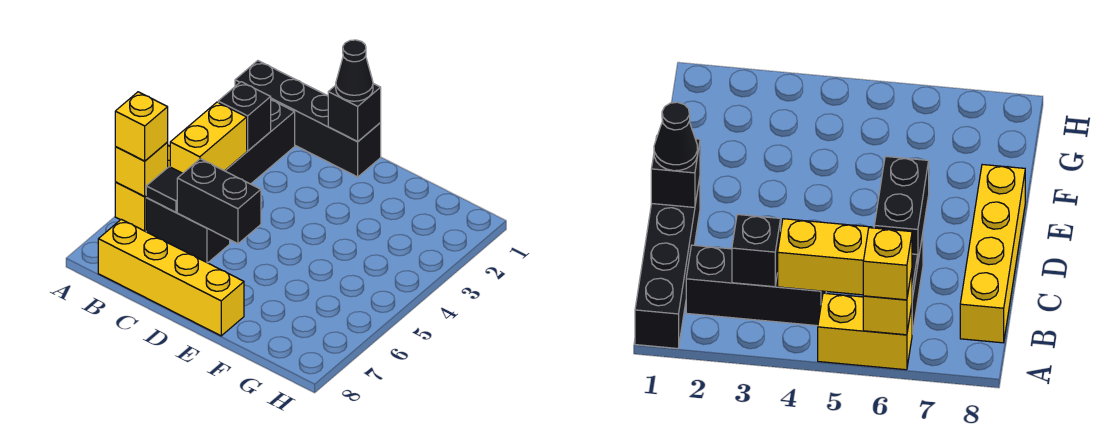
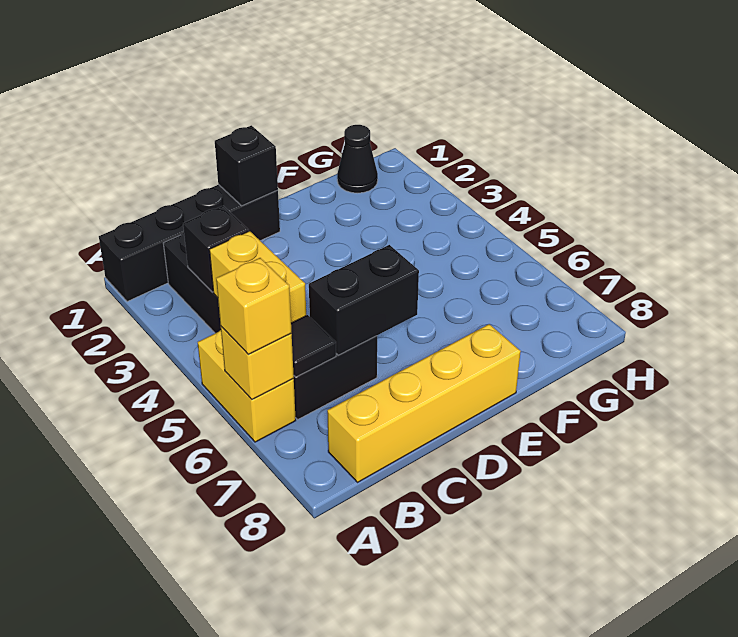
black cone D1 level 3 -> black cone G1 level 1

